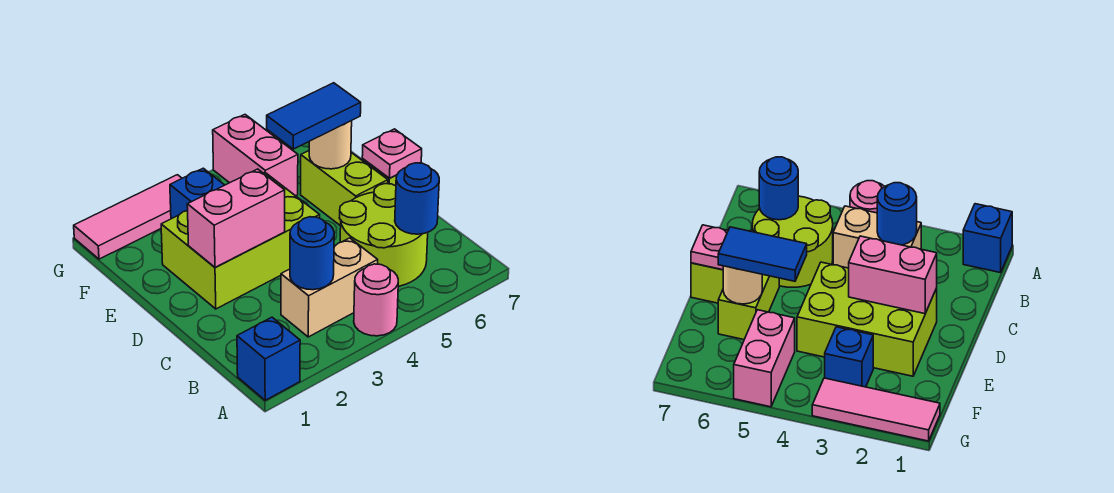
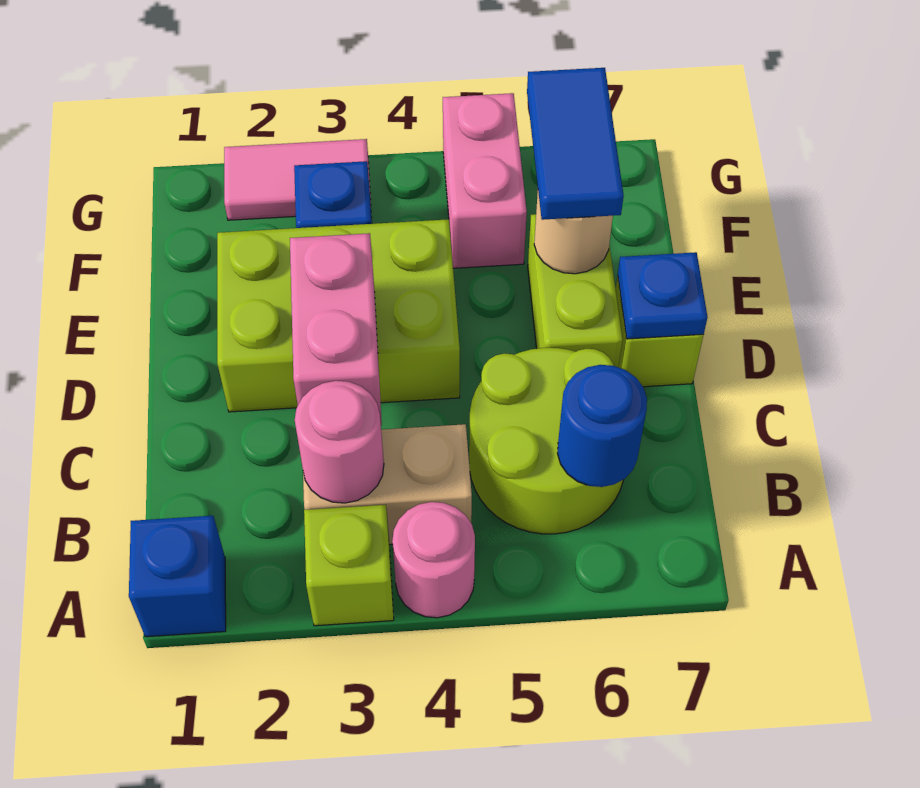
none -> lime brick A3 level 1
blue round brick B3 level 2 -> pink round brick B3 level 2
pink brick D2:D3 level 2 -> pink brick C3:D3 level 2
pink plate D7 level 2 -> blue plate D7 level 2
blue tile E5:E6 level 3 -> blue tile E6:F6 level 3
pink tile G1:G3 level 1 -> pink tile G2:G3 level 1

